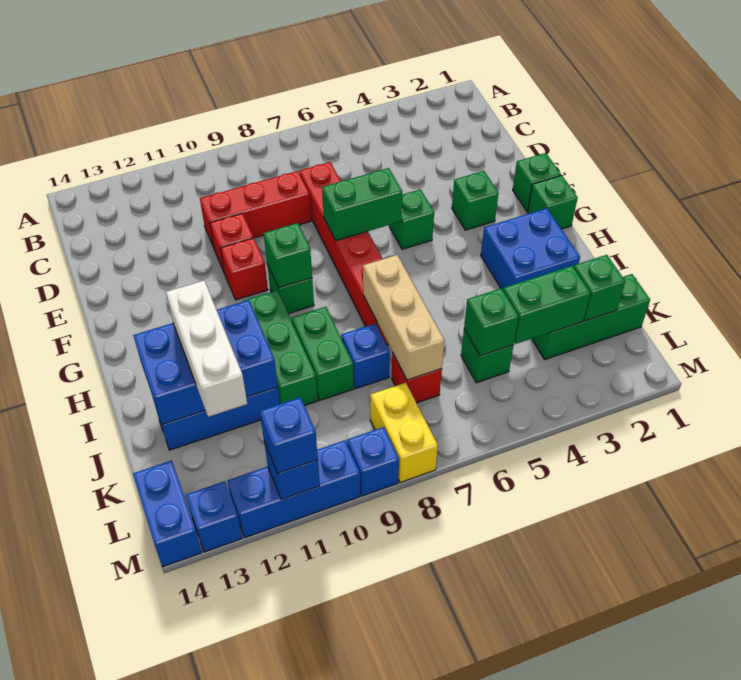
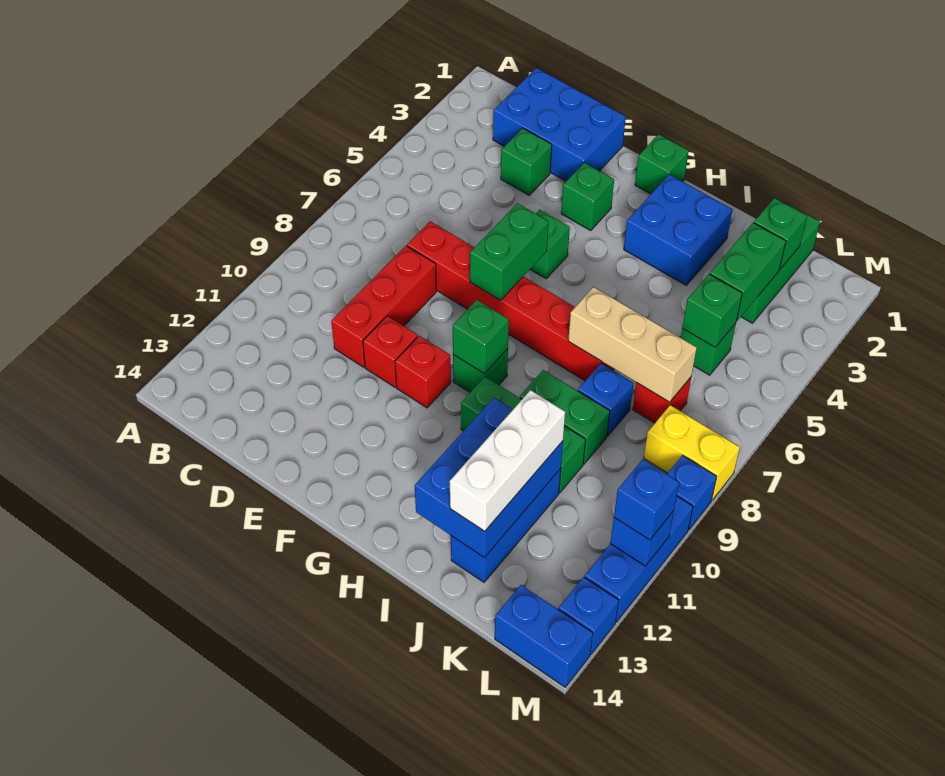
none -> blue brick C1:E2 level 1
green brick F1 level 1 -> green brick D3 level 1
white brick I12:K12 level 3 -> white brick J11:J13 level 3

